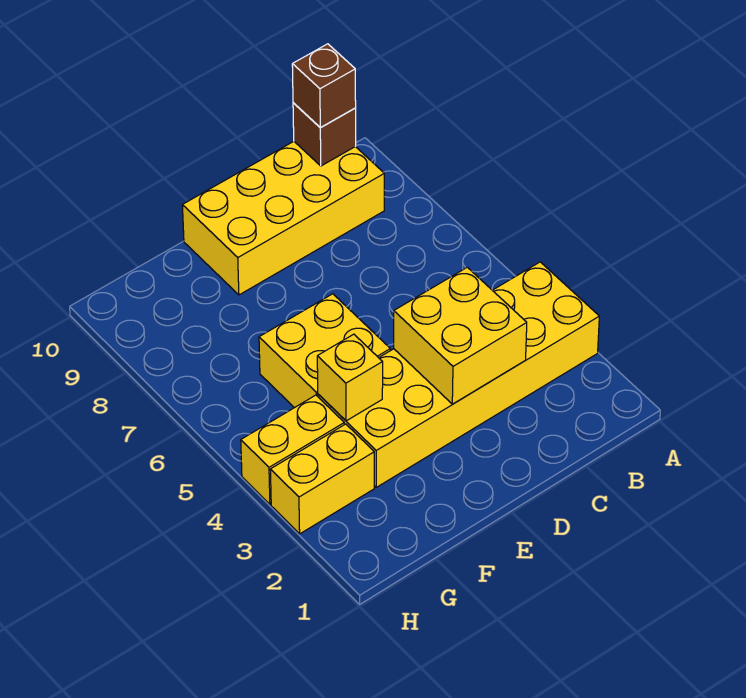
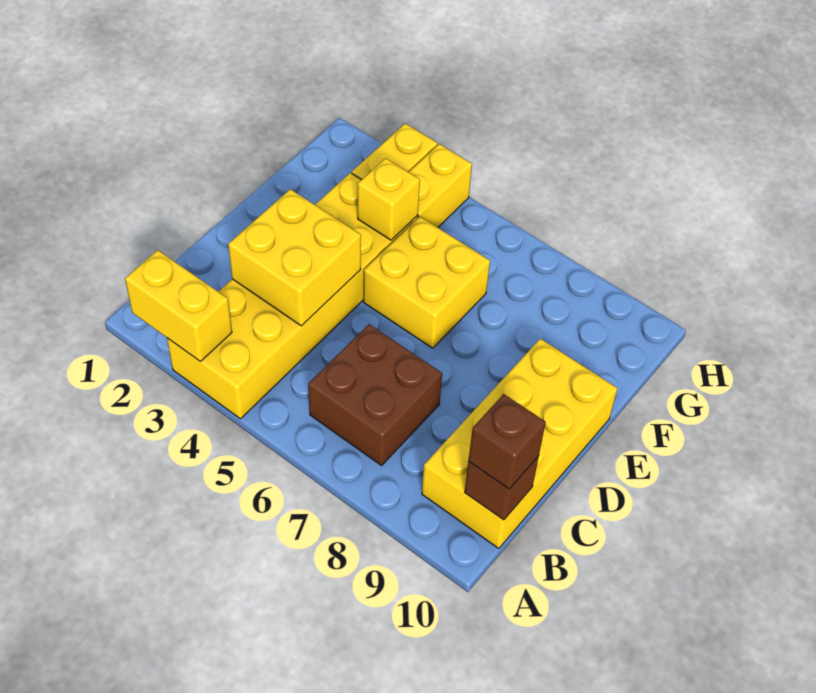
none -> yellow brick A2:A3 level 2
none -> brown brick B6:C7 level 1

